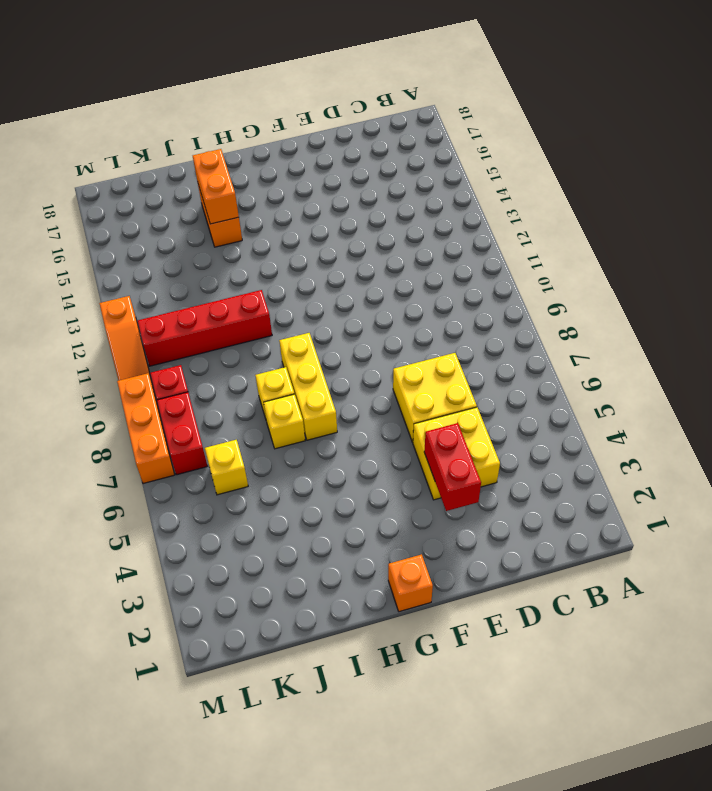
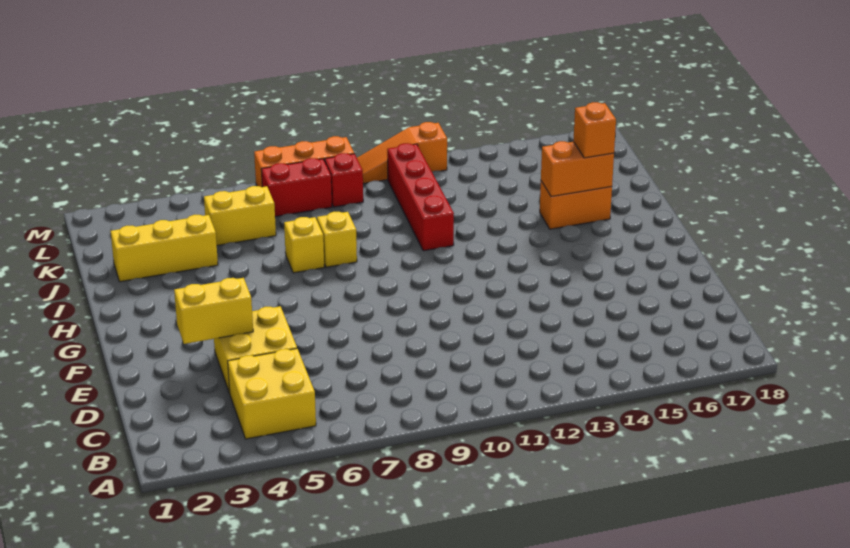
yellow brick D6:E7 level 1 -> yellow brick B4:C5 level 1
red brick E3:E4 level 2 -> yellow brick E3:E4 level 2
orange brick G1 level 1 -> orange brick I16 level 3
yellow brick H7:H9 level 1 -> yellow brick J2:J4 level 1
yellow brick K6 level 1 -> yellow brick K5:K6 level 1

